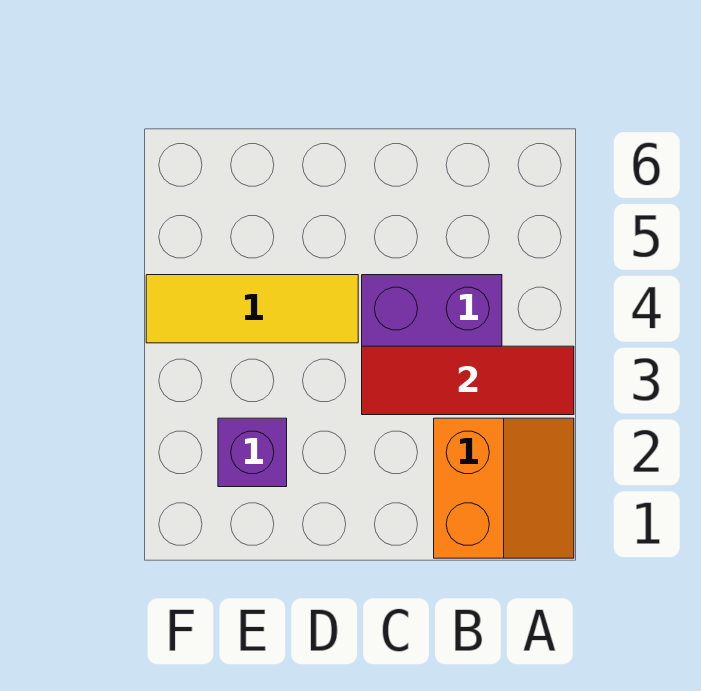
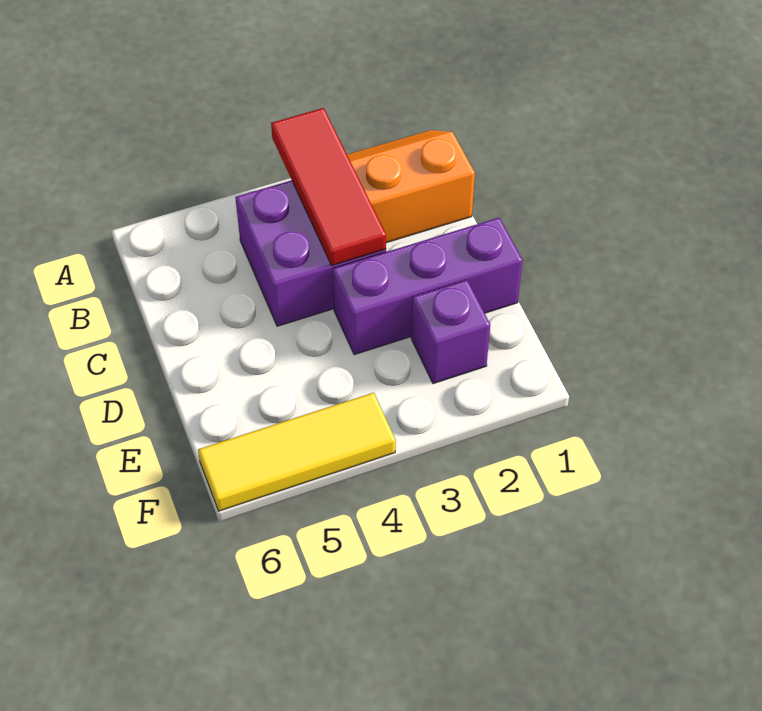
none -> purple brick D1:D3 level 1
yellow tile D4:F4 level 1 -> yellow tile F4:F6 level 1

